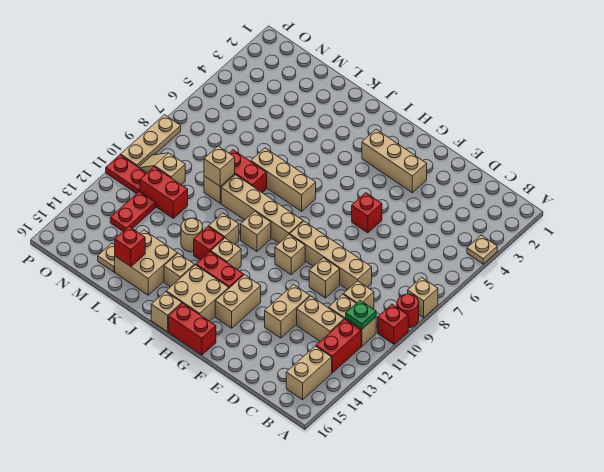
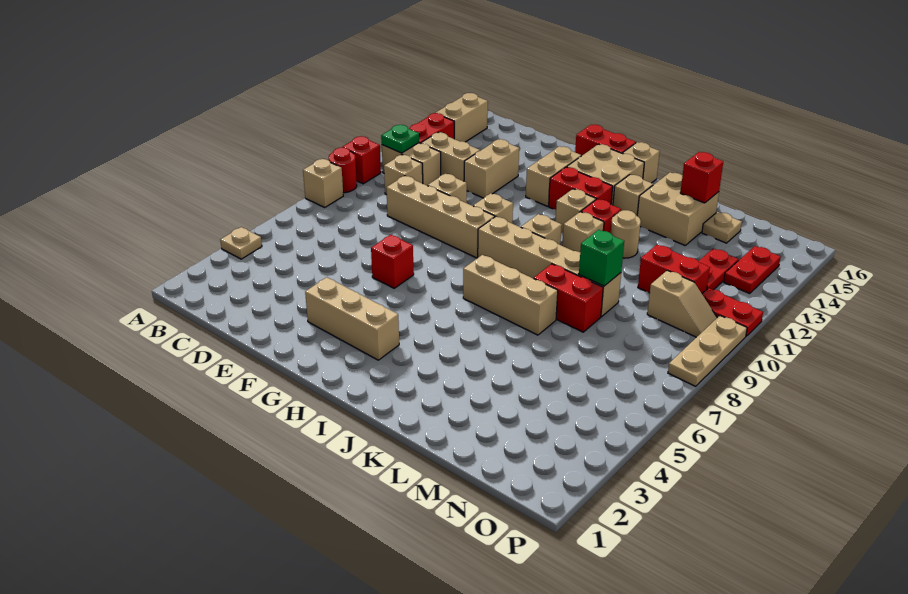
tan brick L9 level 2 -> green brick L9 level 2
none -> red plate O13:O14 level 1

